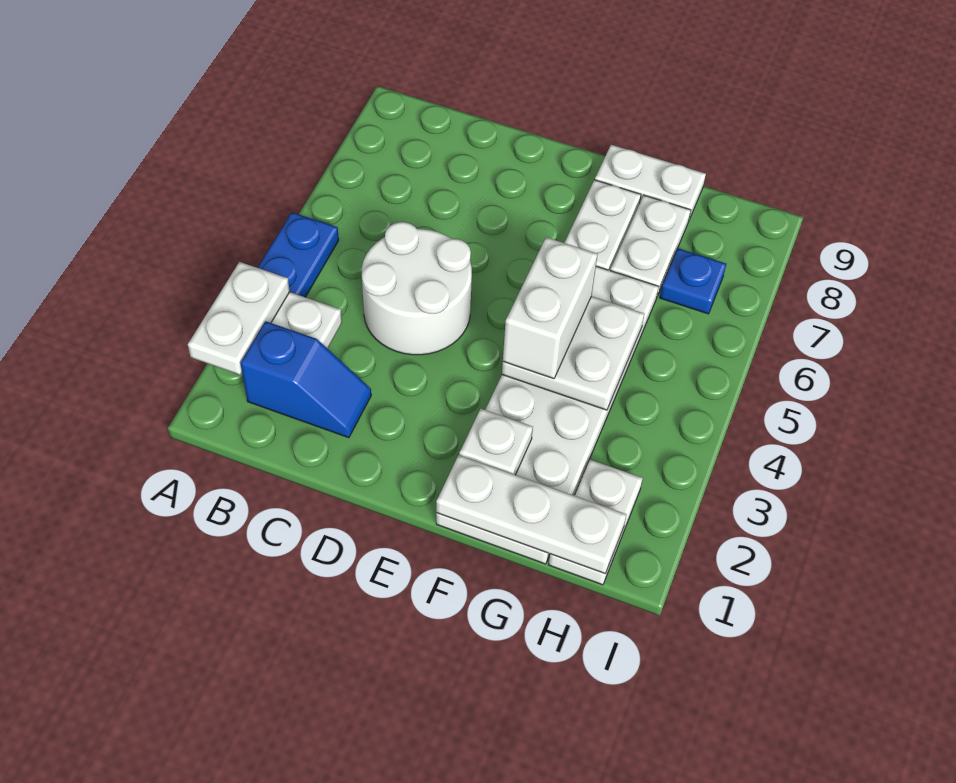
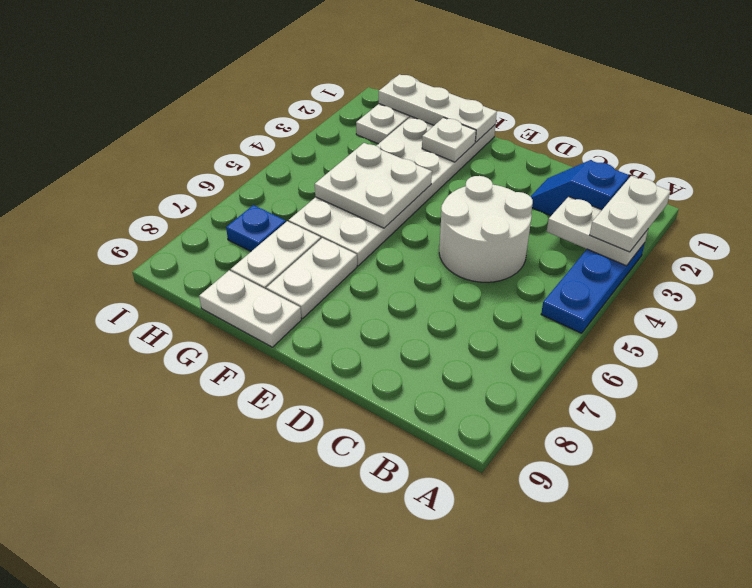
white brick F4:F5 level 3 -> none

